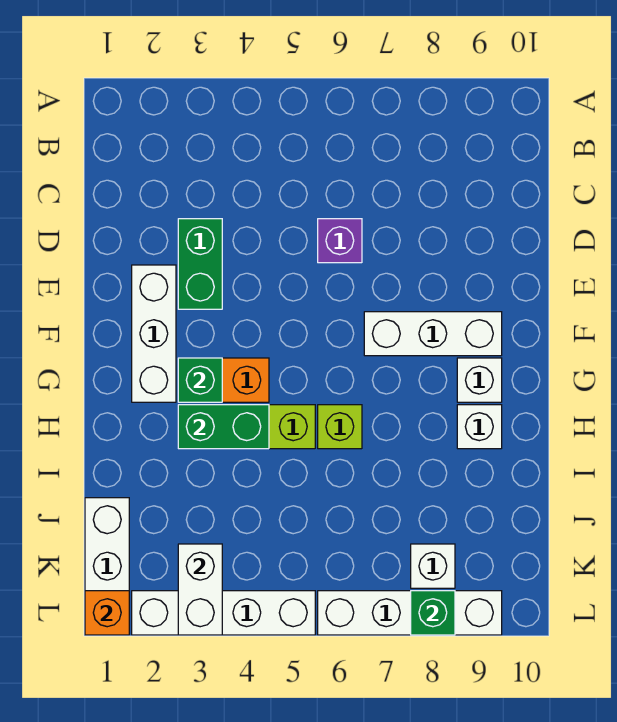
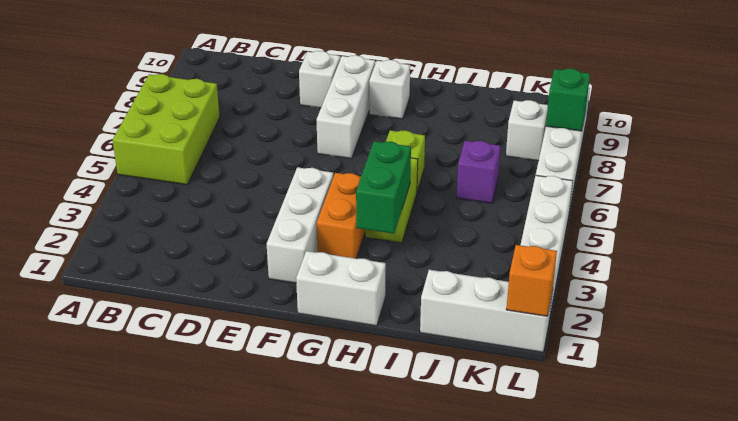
none -> lime brick A5:B7 level 1
green brick D3:E3 level 1 -> none
purple brick D6 level 1 -> purple brick J6 level 1
white brick E2:G2 level 1 -> white brick F2:F4 level 1
green brick G3 level 2 -> none
white brick H9 level 1 -> white brick E9 level 1
white brick K3:L3 level 2 -> white brick G1:H1 level 1

